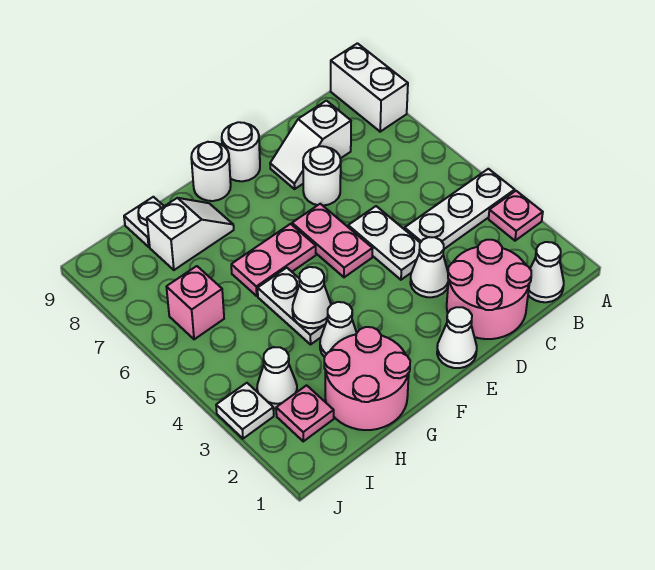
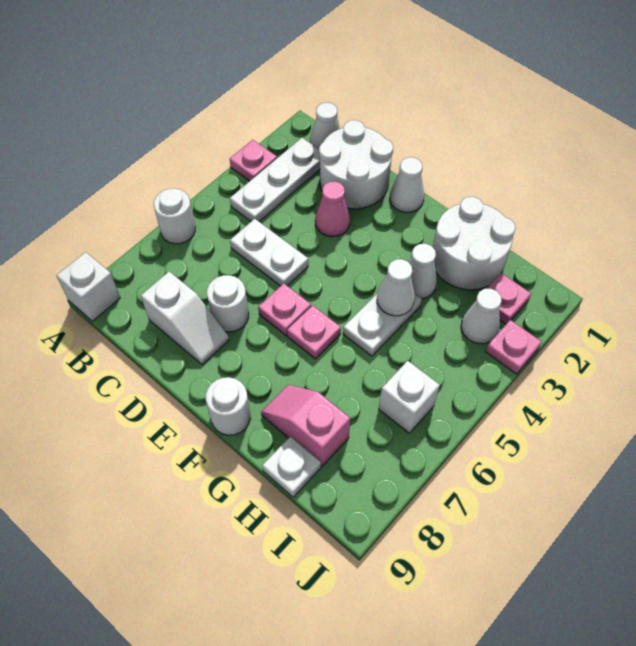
white plate A4:C4 level 1 -> white plate B2:B4 level 1
white brick A8:A9 level 1 -> white brick A9 level 1
pink round brick C1:D2 level 1 -> white round brick C1:D2 level 1
white cone D3 level 1 -> pink cone D3 level 1
white plate D4:D5 level 1 -> white plate C5:D5 level 1
pink plate E5:E6 level 1 -> pink plate E6 level 1
white round brick E9 level 1 -> white round brick A6 level 1
pink plate F6:G6 level 1 -> pink plate F6 level 1
pink round brick G1:H2 level 1 -> white round brick G1:H2 level 1
white slope G8:H8 level 1 top H -> pink slope G8:H8 level 1 top H
pink brick I6 level 1 -> white brick I6 level 1
white plate J3 level 1 -> pink plate J3 level 1

